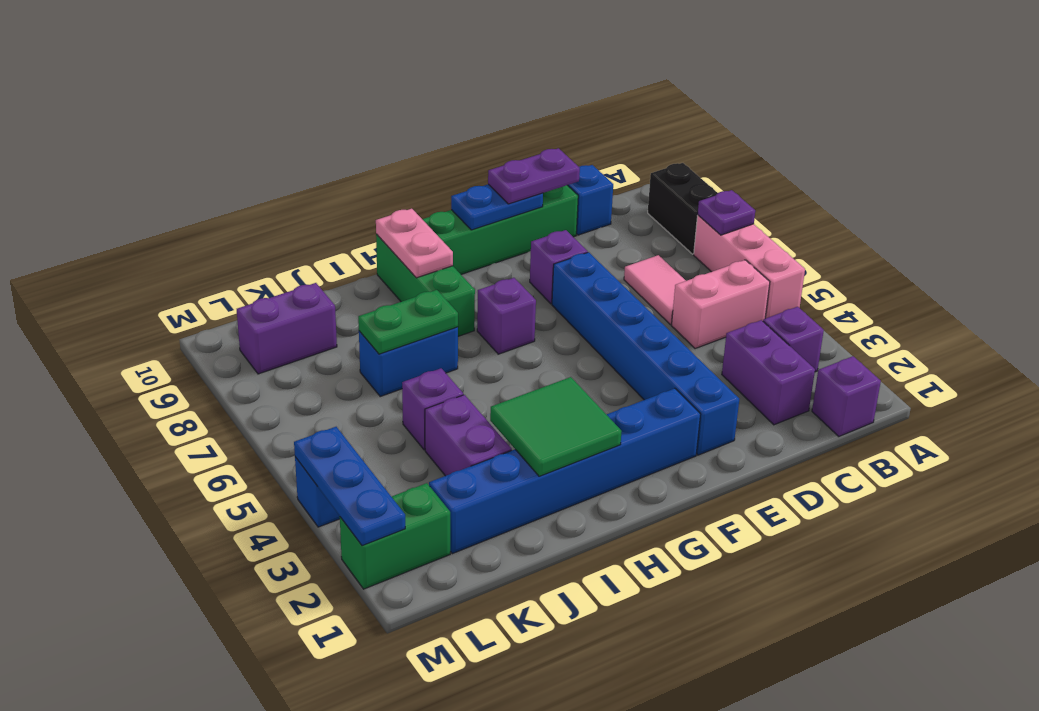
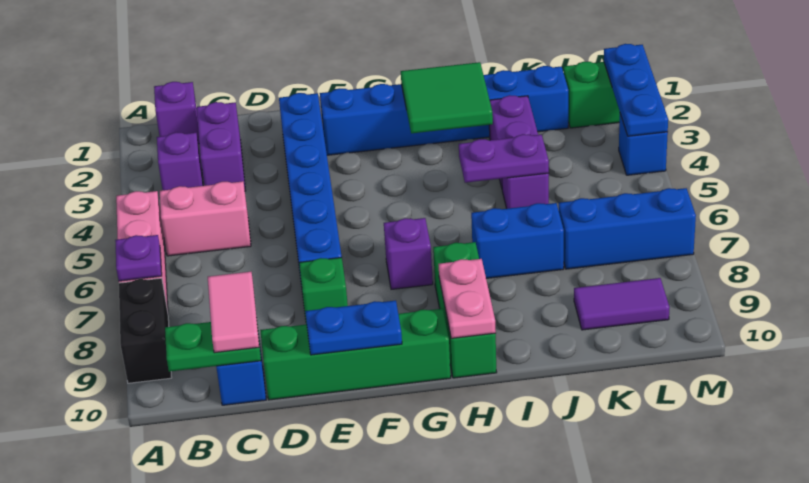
pink tile C6:C7 level 1 -> pink tile C9:C10 level 3
purple plate D10:E10 level 3 -> purple plate I5:J5 level 2
purple brick E8 level 1 -> green brick E8 level 1
green plate I7:J7 level 2 -> green plate B10:C10 level 2
none -> blue brick K7:M7 level 1
purple brick K9:L9 level 1 -> purple tile K9:L9 level 1

